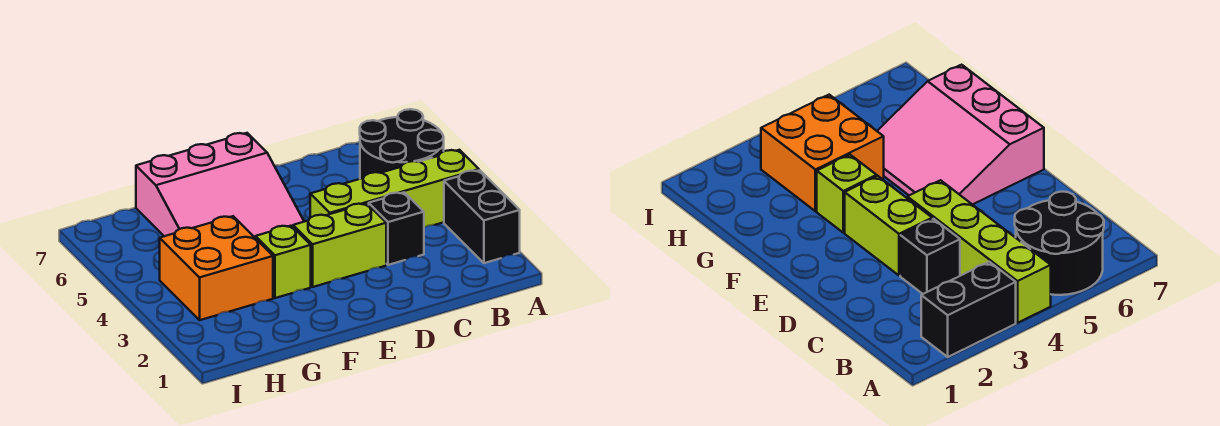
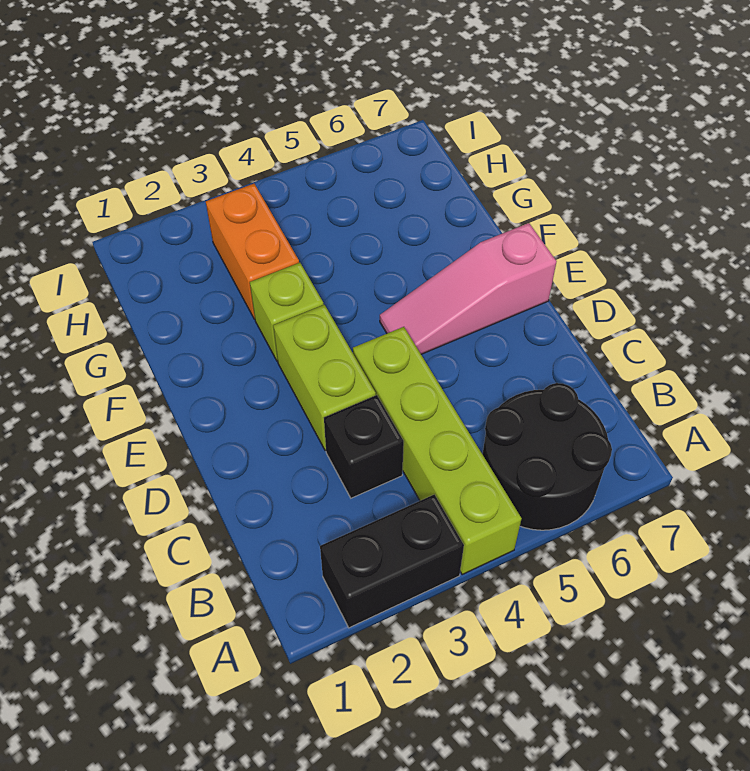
pink slope E5:G7 level 1 top 7 -> pink slope E5:E7 level 1 top 7
orange brick G3:H4 level 1 -> orange brick G3:H3 level 1

